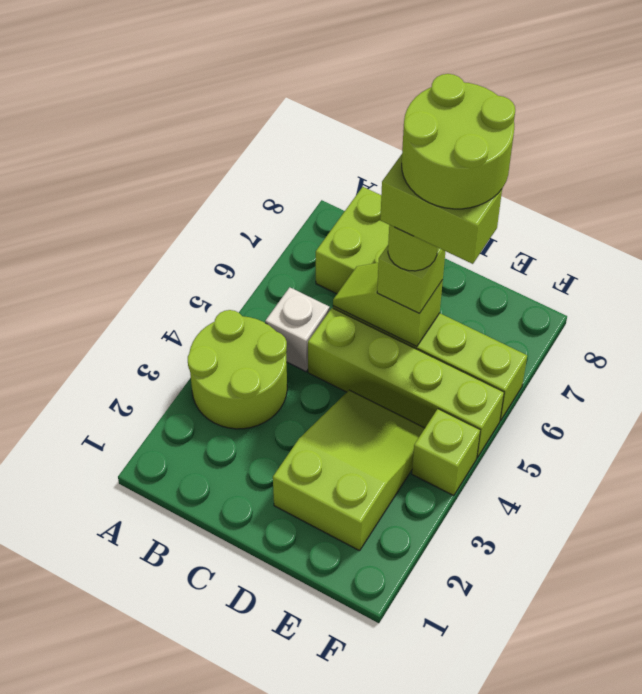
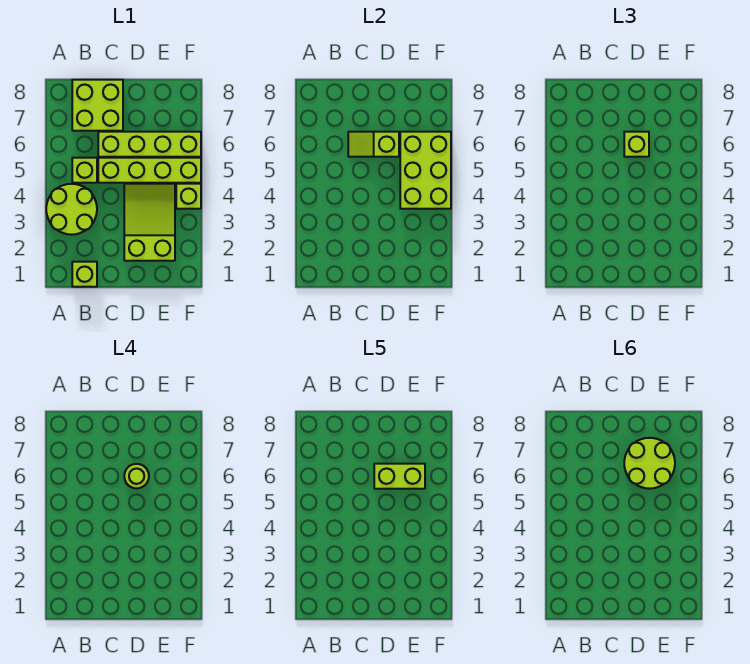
none -> lime brick B1 level 1
white brick B5 level 1 -> lime brick B5 level 1
none -> lime brick E4:F6 level 2

